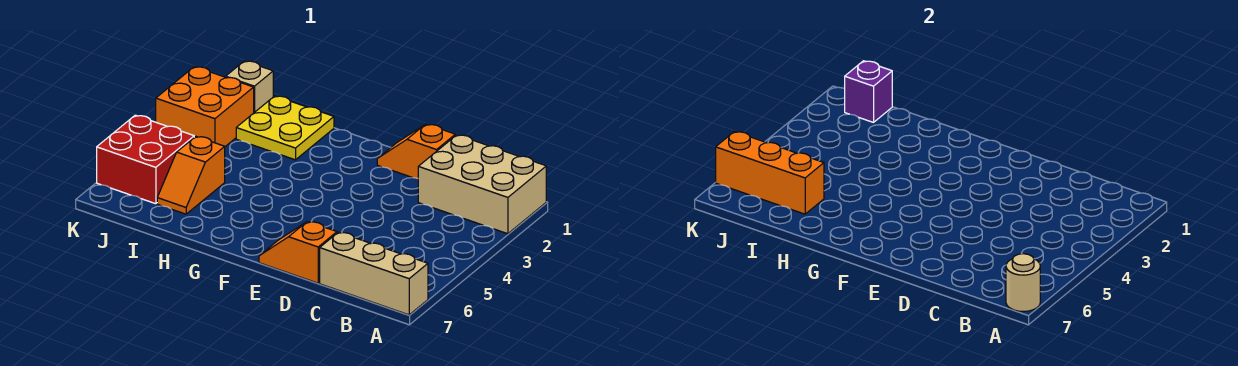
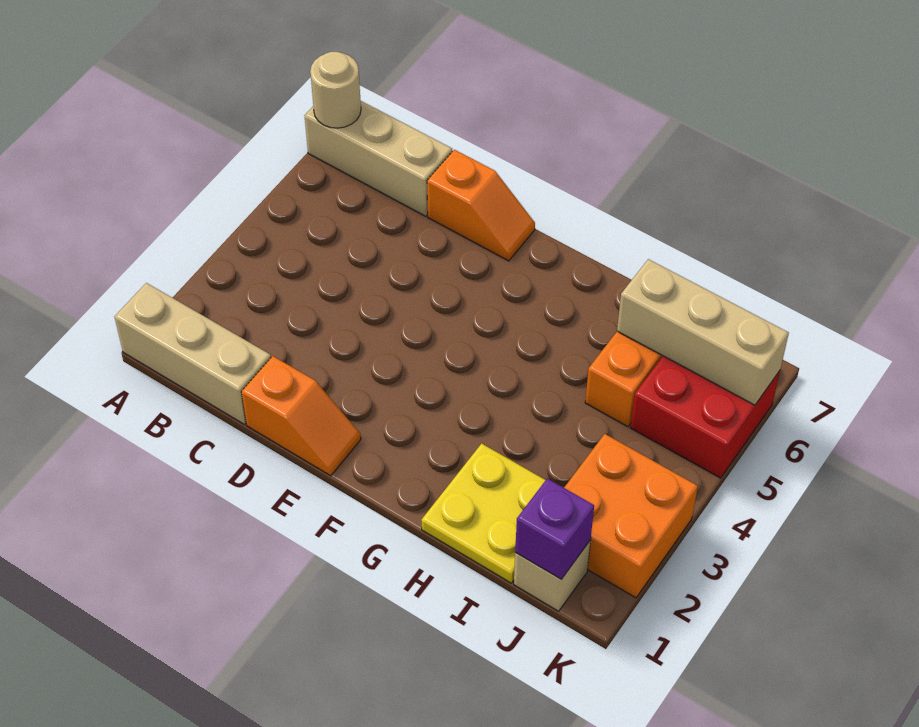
tan brick A1:C2 level 1 -> tan brick A1:C1 level 1
orange brick I6:K6 level 2 -> tan brick I6:K6 level 2

